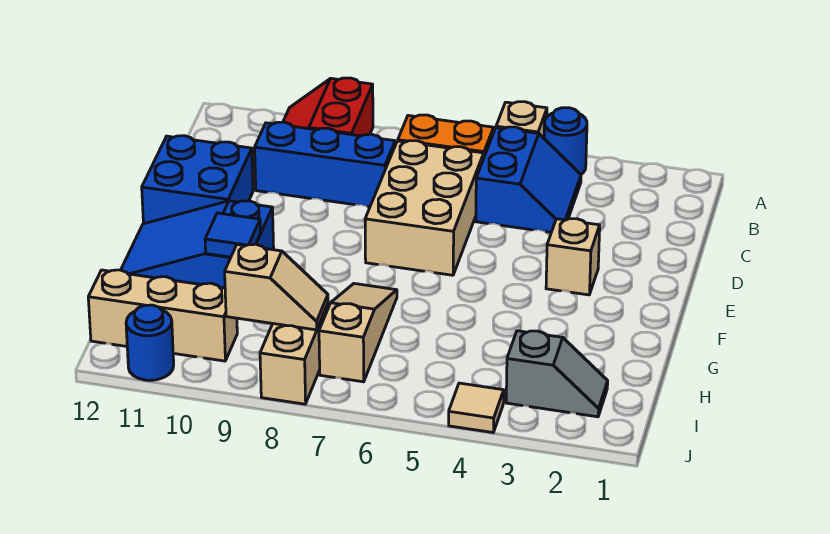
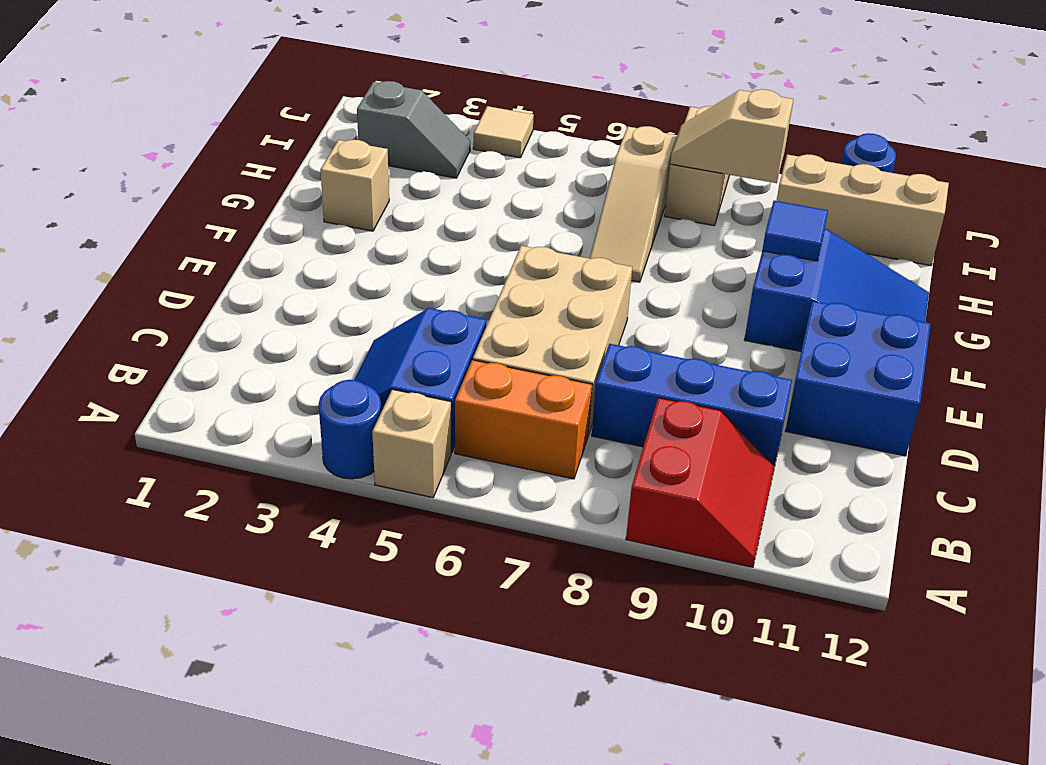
tan brick E3 level 1 -> tan brick G2 level 1
grey slope I2:I3 level 1 top 3 -> grey slope I2:I3 level 1 top 2

